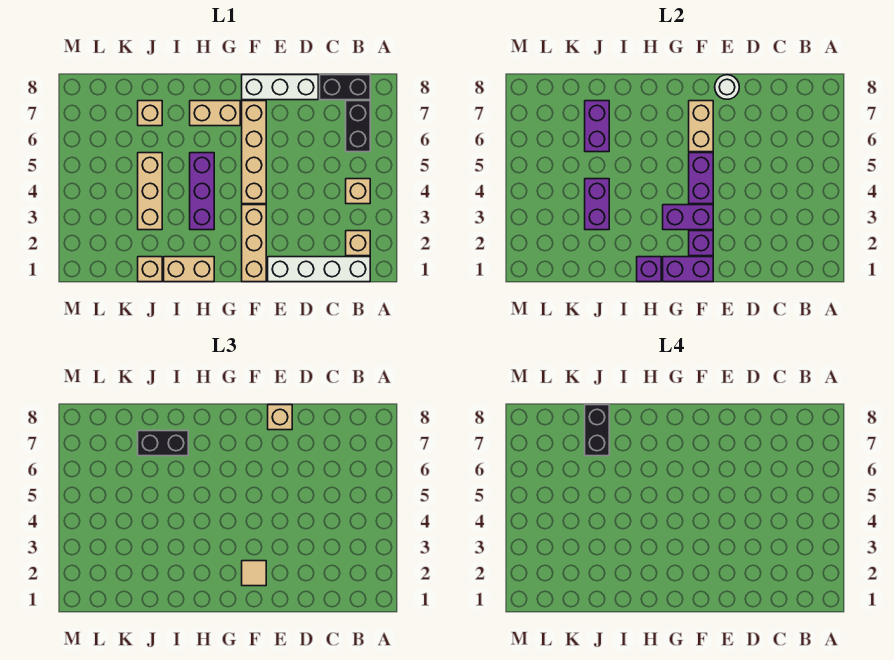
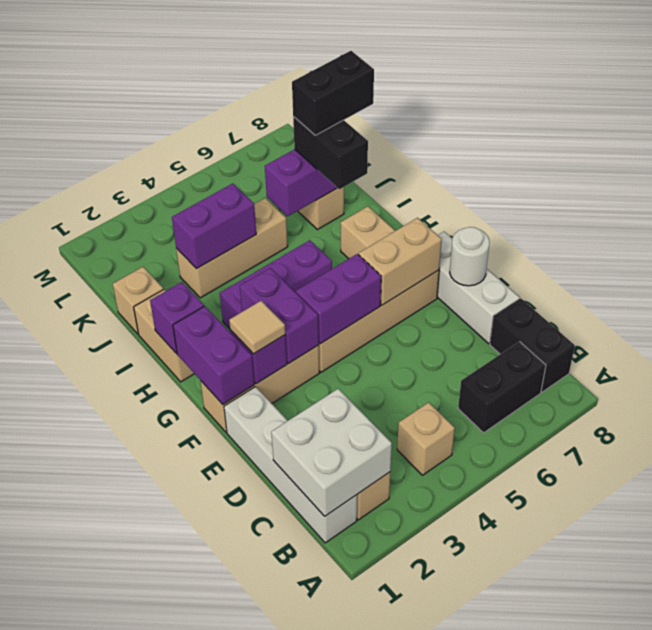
none -> white brick B1:C2 level 2
tan brick E8 level 3 -> none

